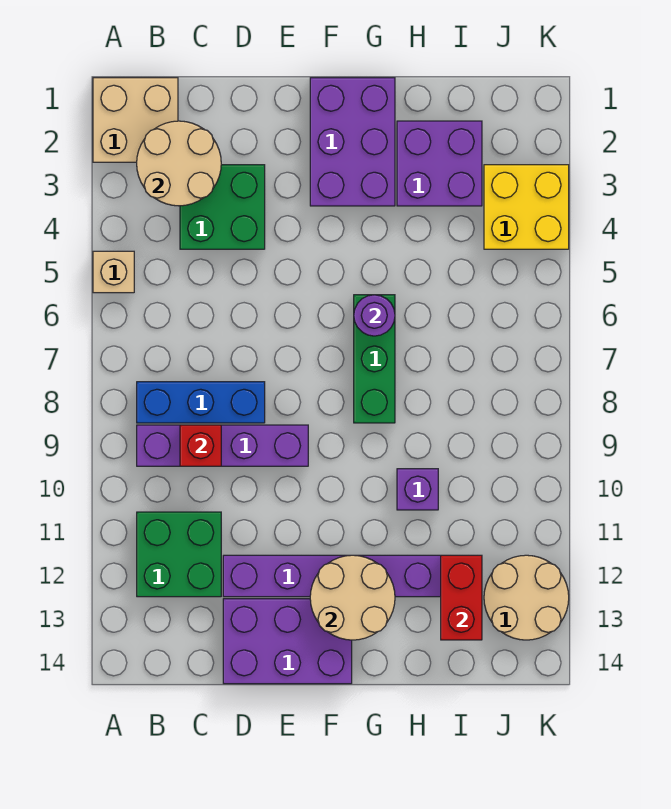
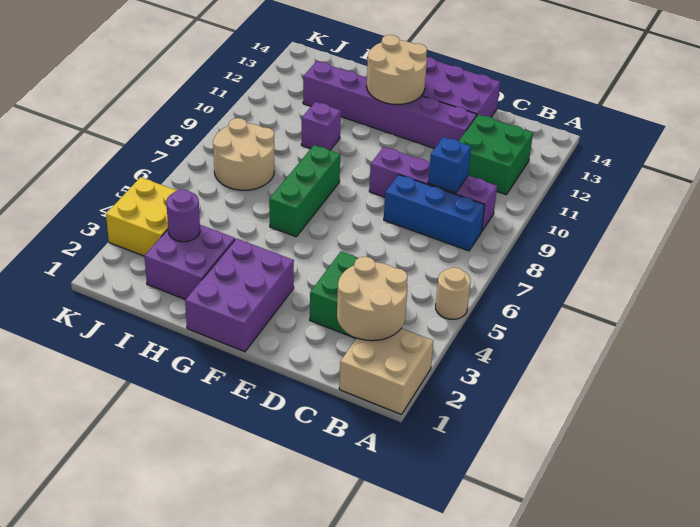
tan brick A5 level 1 -> tan round brick A5 level 1
red brick C9 level 2 -> blue brick C9 level 2
purple round brick G6 level 2 -> purple round brick I3 level 2
red brick I12:I13 level 2 -> none
tan round brick J12:K13 level 1 -> tan round brick I7:J8 level 1

